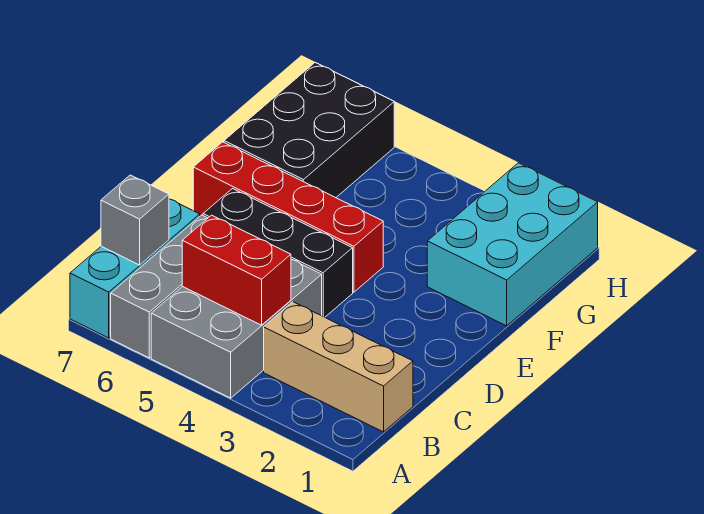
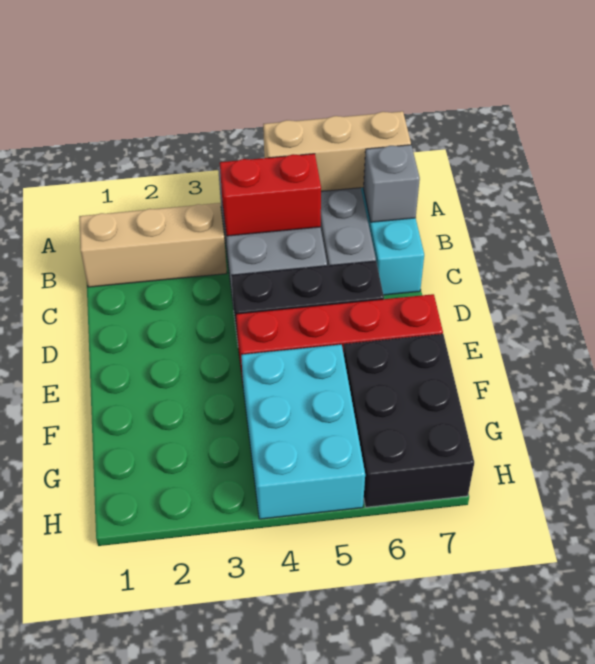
none -> tan brick A5:A7 level 2
cyan brick F1:H2 level 1 -> cyan brick F4:H5 level 1

